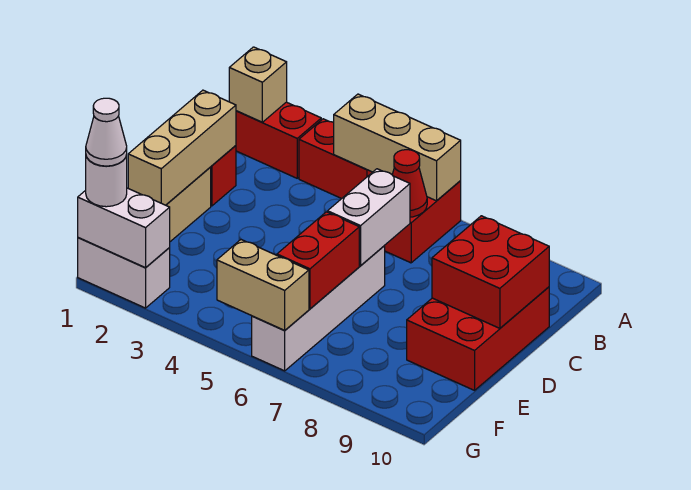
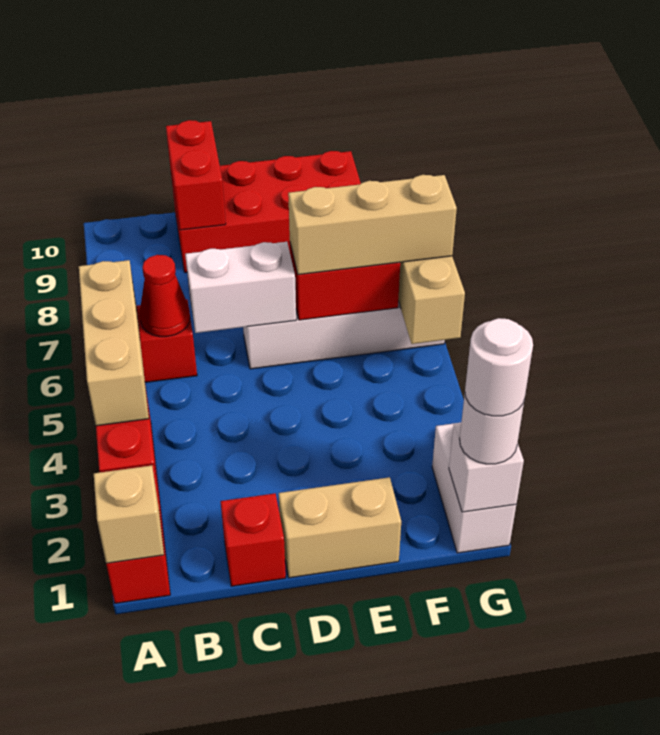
tan brick C1:E1 level 2 -> tan brick E6:G6 level 3
red brick C9:E10 level 1 -> red brick C9:F10 level 1
red brick C9:D10 level 2 -> red brick C9:C10 level 2
white brick G1:G2 level 2 -> white brick G1 level 2
white cone G1 level 4 -> white round brick G1 level 4

